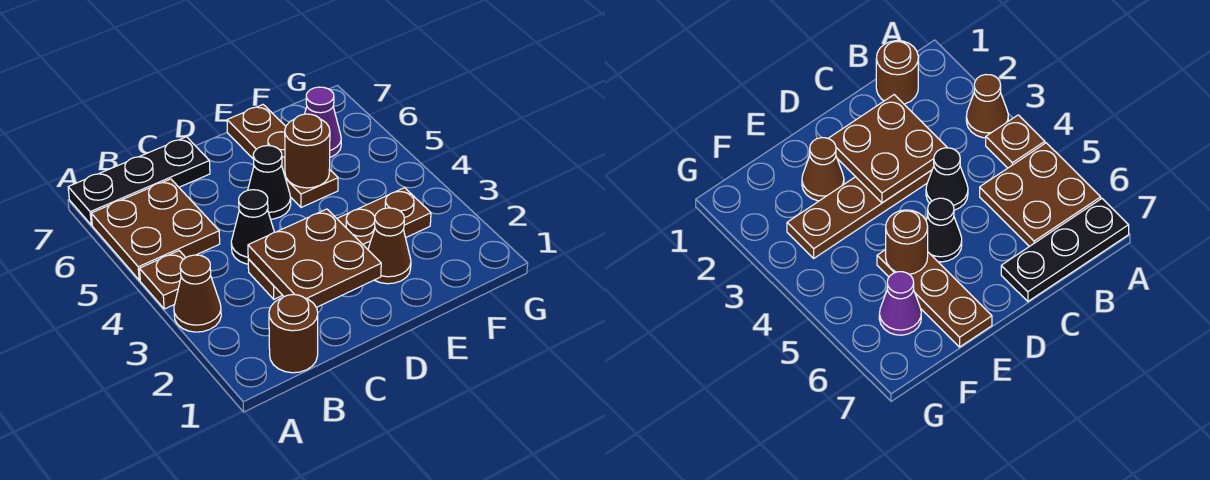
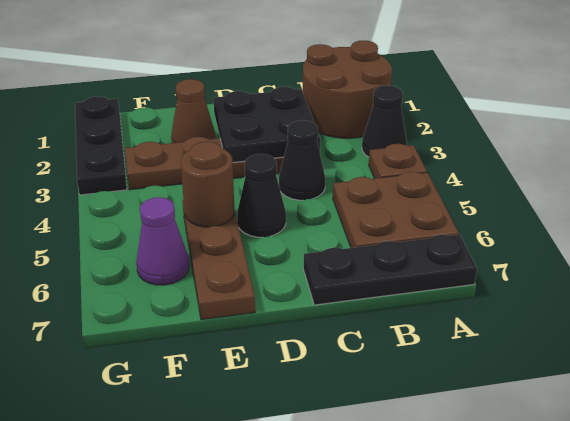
brown cone A3 level 1 -> black cone A3 level 1
brown round brick B1 level 1 -> brown round brick A1:B2 level 1
brown plate C2:D3 level 2 -> black plate C2:D3 level 2
none -> black plate G1:G3 level 1

